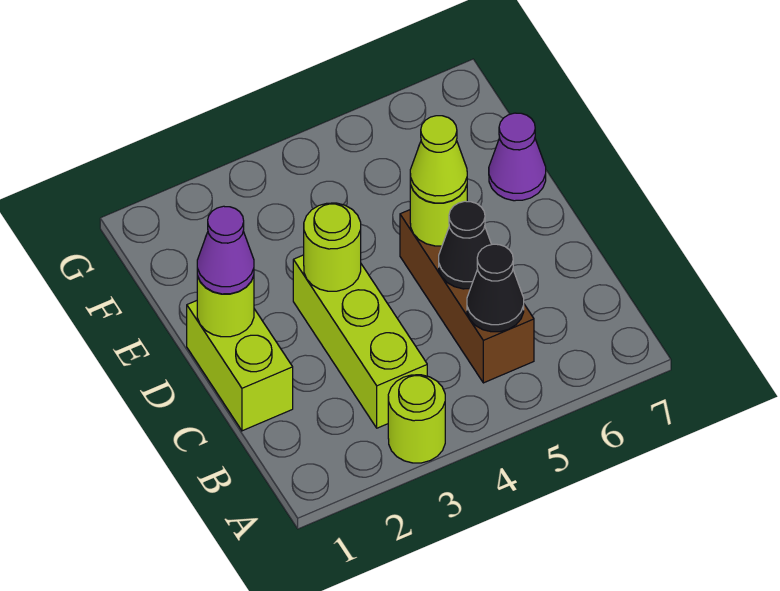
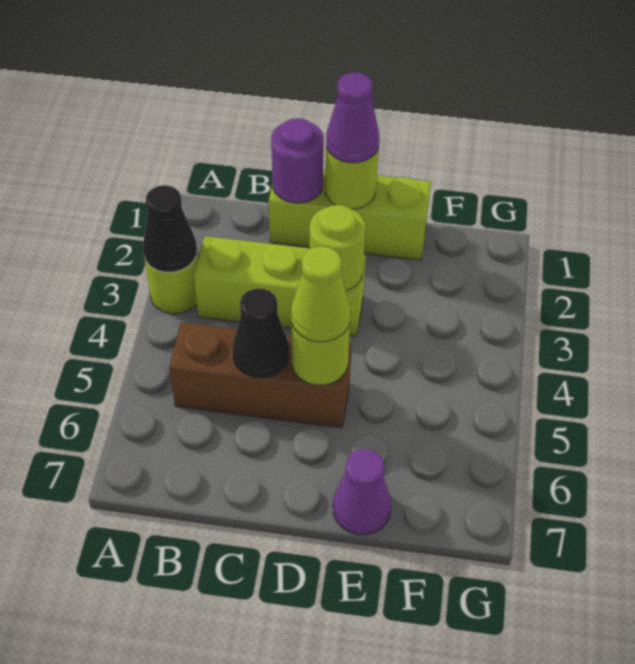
black cone B5 level 2 -> black cone A3 level 2
lime brick C1:D1 level 1 -> lime brick C1:E1 level 1
none -> purple round brick C1 level 2

